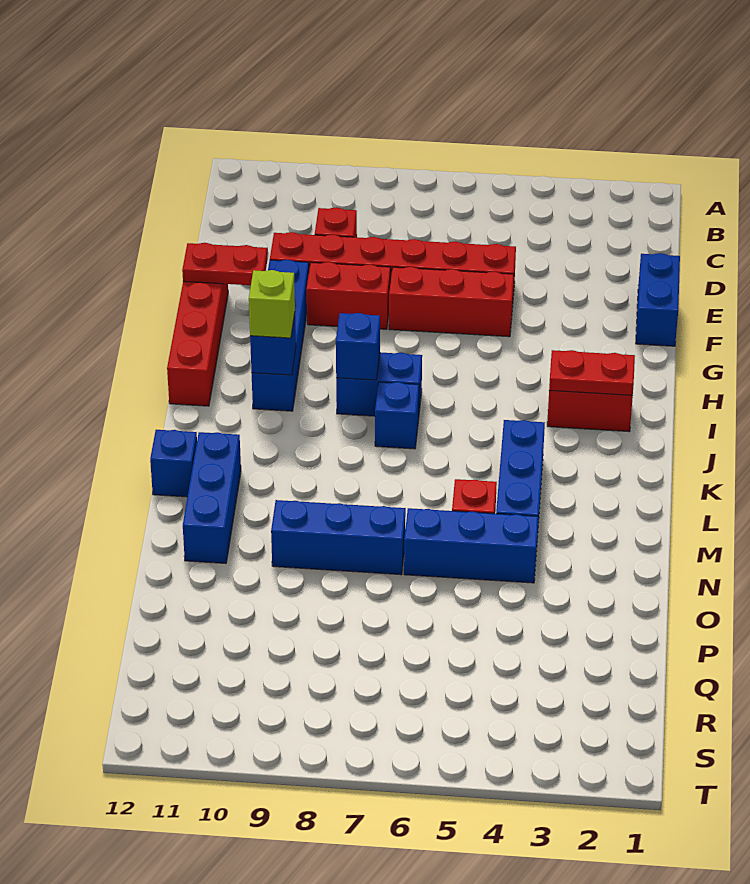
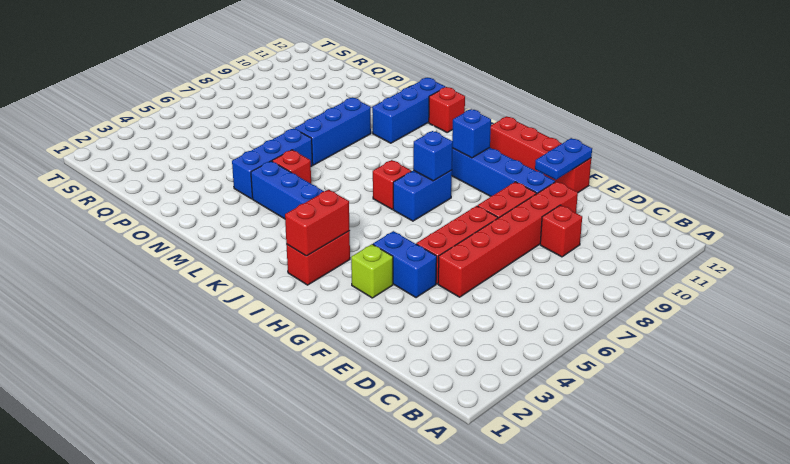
blue brick E1:F1 level 1 -> blue brick F4:G4 level 1
red plate F11:F12 level 2 -> blue plate F11:F12 level 2
red plate I2:I3 level 2 -> red brick I2:I3 level 2
lime brick I10 level 3 -> lime brick G3 level 1
blue brick J7 level 1 -> red brick J7 level 1
blue brick L11:N11 level 1 -> blue brick M10:M12 level 1
blue brick L12 level 1 -> red brick L12 level 1

